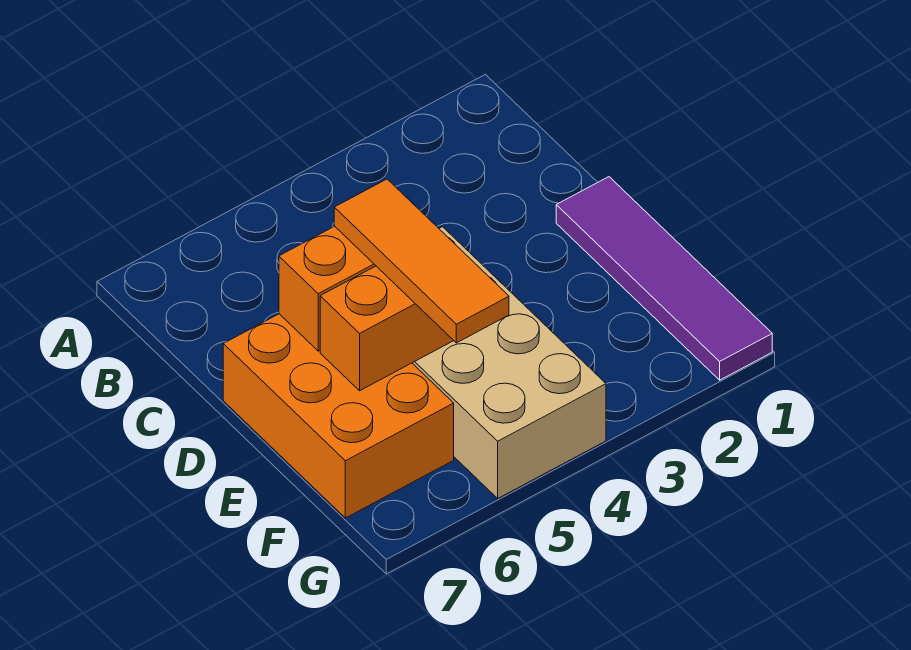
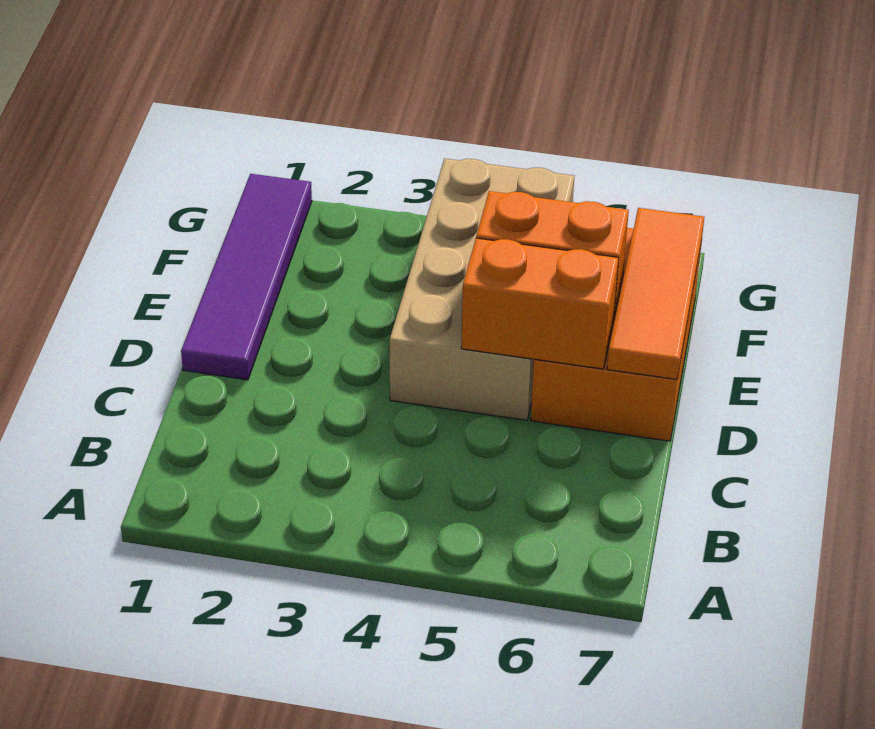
orange tile D5:F5 level 3 -> orange tile D7:F7 level 2

